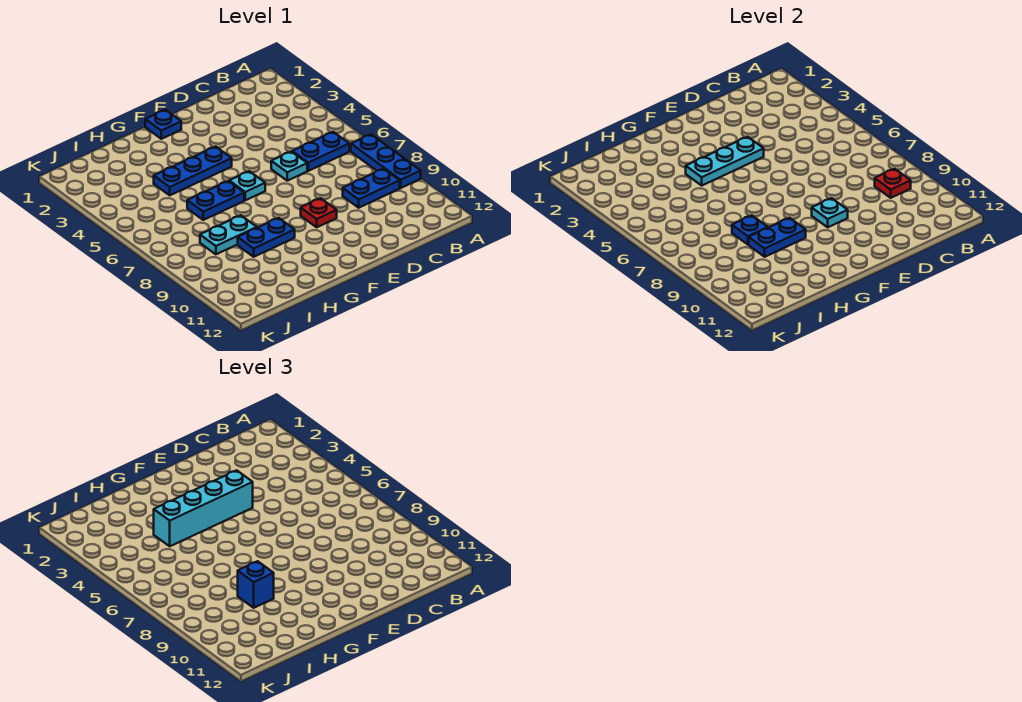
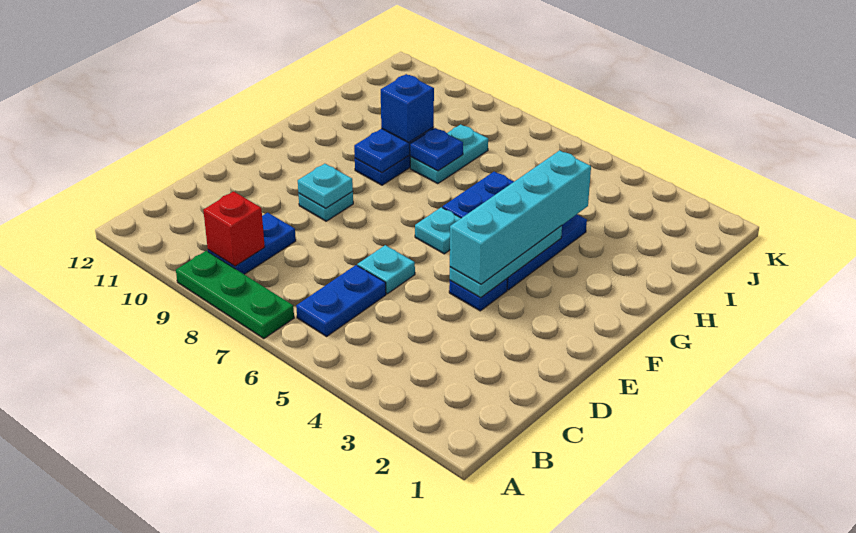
blue plate A7:A9 level 1 -> green plate A7:A9 level 1
red plate B9 level 2 -> red brick B9 level 2
red plate E9 level 1 -> cyan plate E9 level 1
blue plate F1 level 1 -> blue plate E4 level 1

